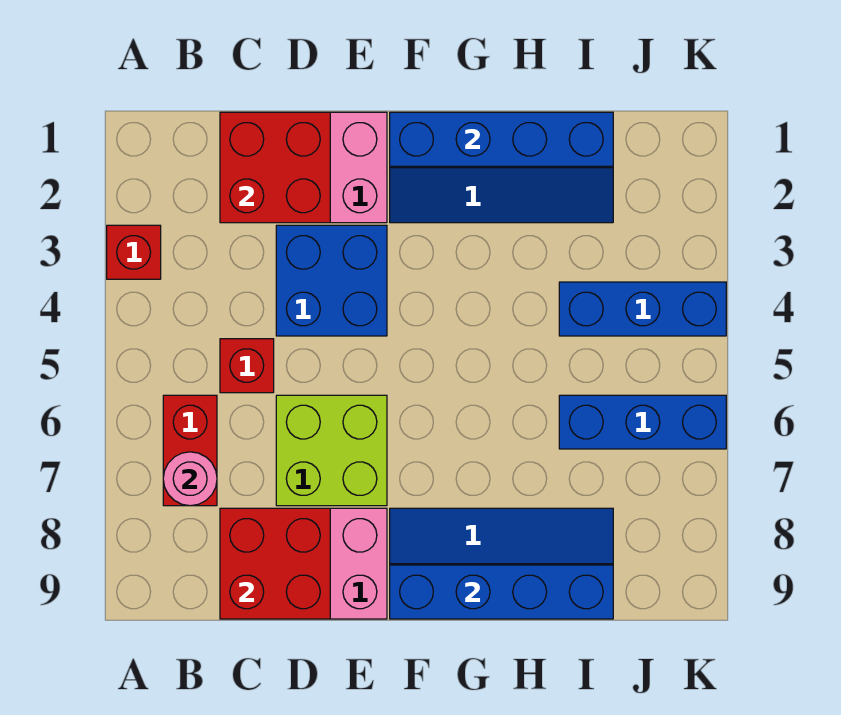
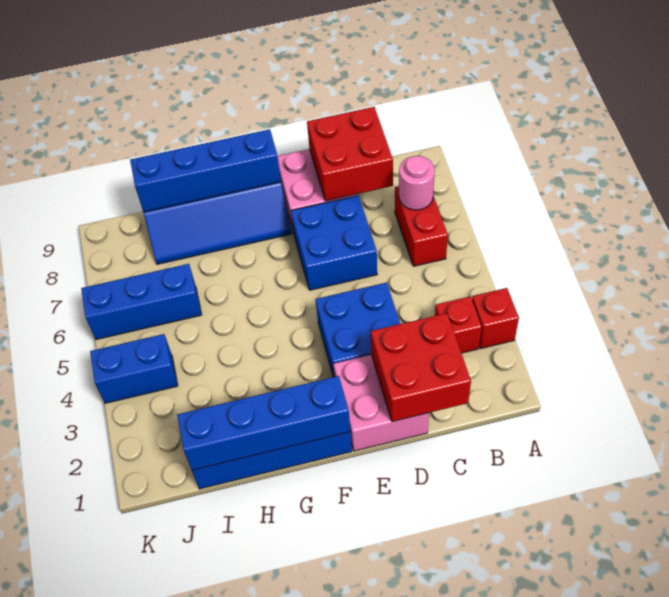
red brick C5 level 1 -> red brick B3 level 1
lime brick D6:E7 level 1 -> blue brick D6:E7 level 1
blue brick I4:K4 level 1 -> blue brick J4:K4 level 1

